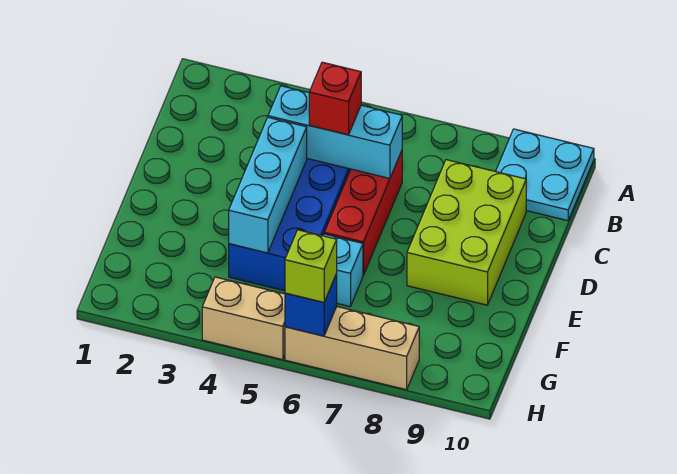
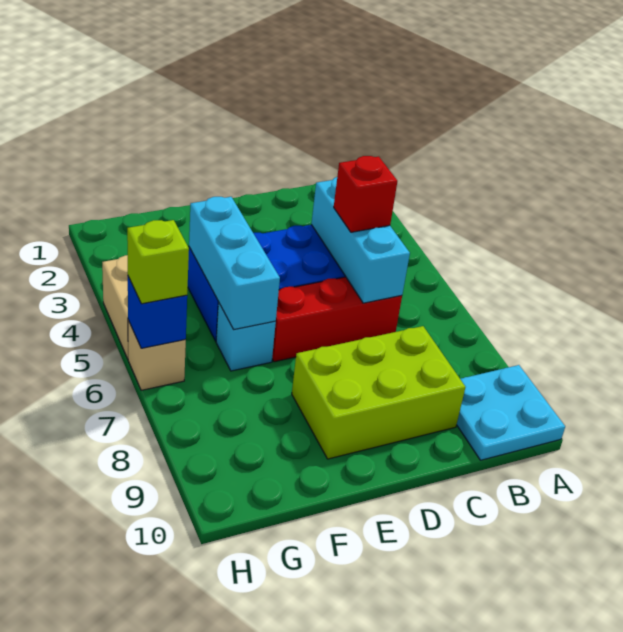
cyan brick D4:F4 level 2 -> cyan brick F4:F6 level 2
tan brick H6:H8 level 1 -> tan brick H6 level 1

